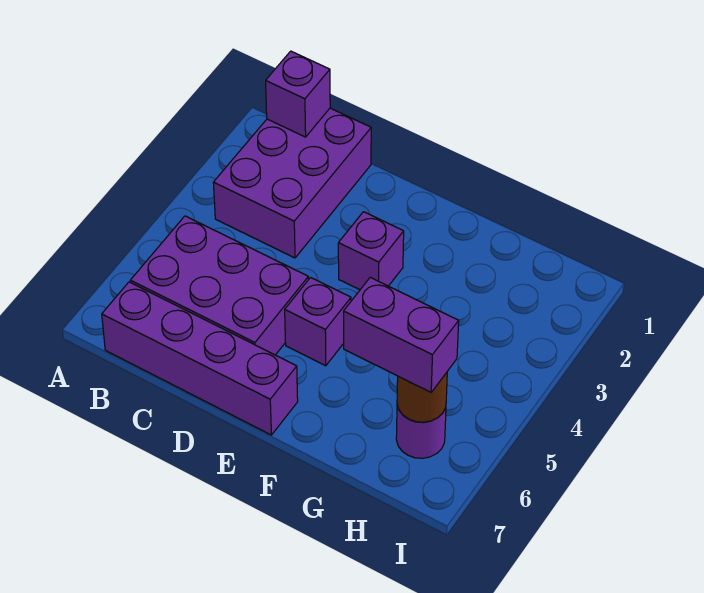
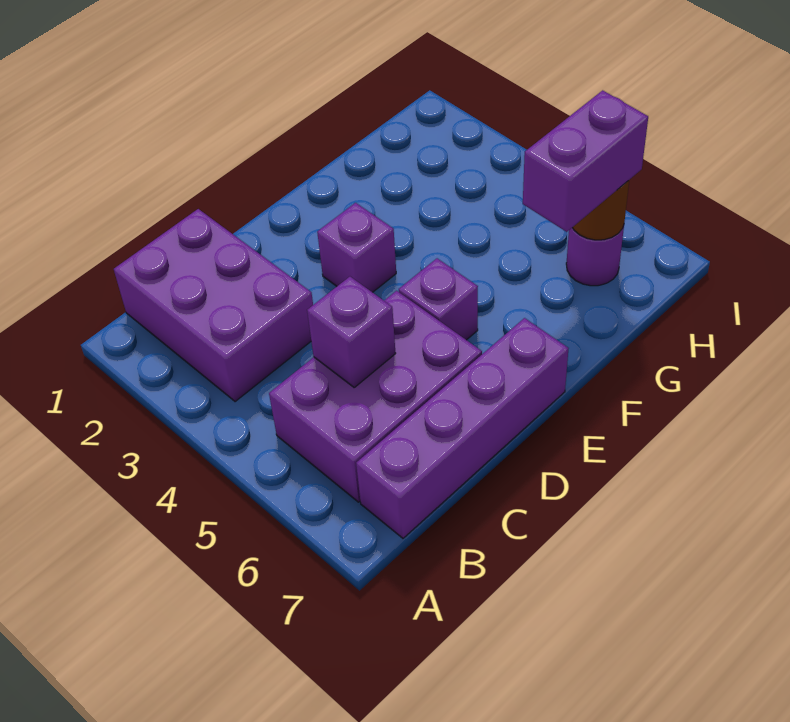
purple brick B1 level 2 -> purple brick C5 level 2

